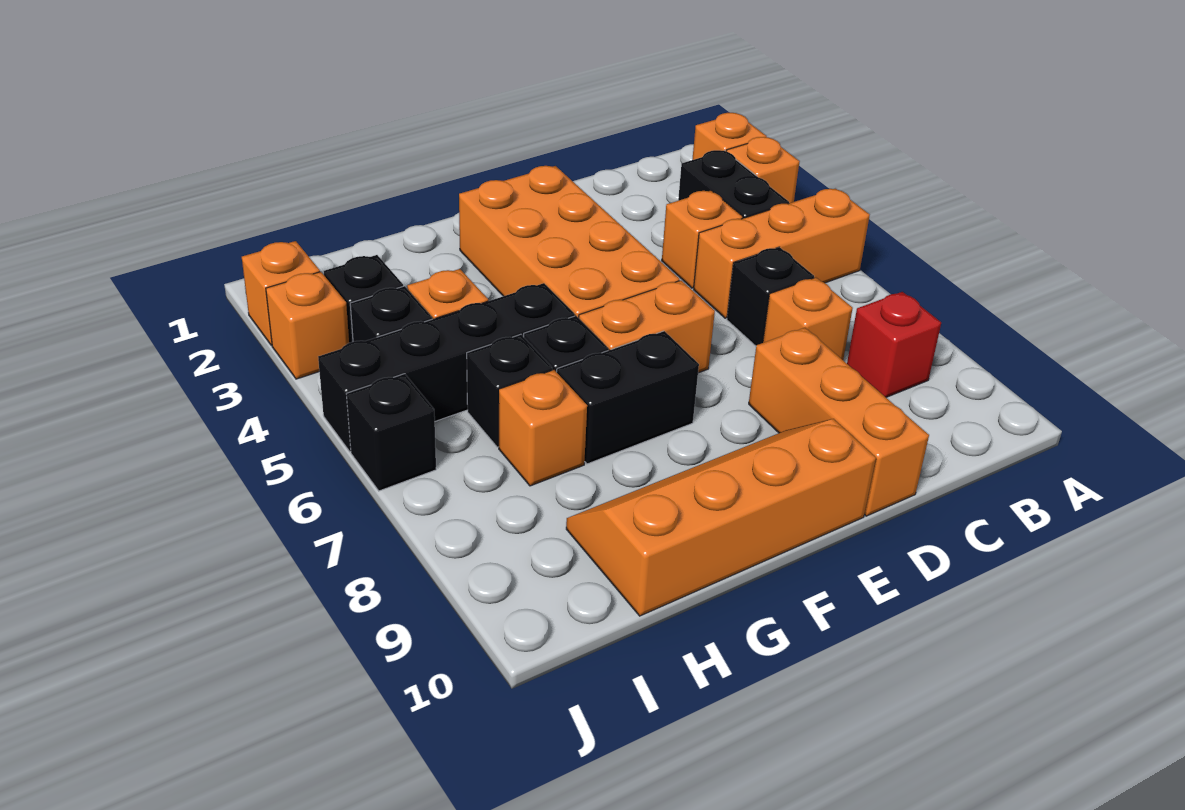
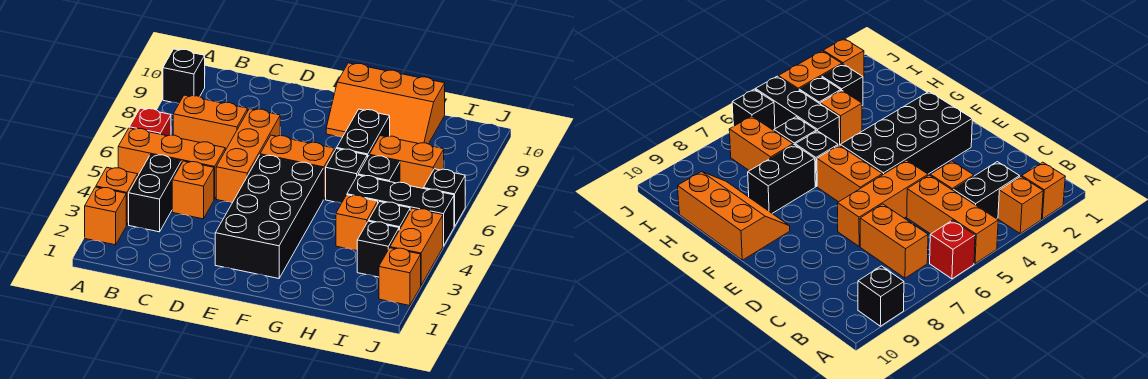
red brick B8 level 1 -> red brick A6 level 1
black brick C6 level 1 -> black brick A9 level 1
orange brick C7 level 1 -> orange brick B7:C7 level 1
orange brick D8:D10 level 1 -> orange brick D5:D7 level 1
orange brick E2:F5 level 1 -> black brick E2:F5 level 1
orange slope E9:H10 level 1 top 10 -> orange slope F9:H10 level 1 top 10
black brick F7:G7 level 1 -> black brick G7:G8 level 1
black brick G5:J5 level 1 -> black brick H5:J5 level 1
orange brick H7 level 1 -> orange brick H7:I7 level 1
orange brick J3 level 1 -> orange brick J3:J4 level 1

